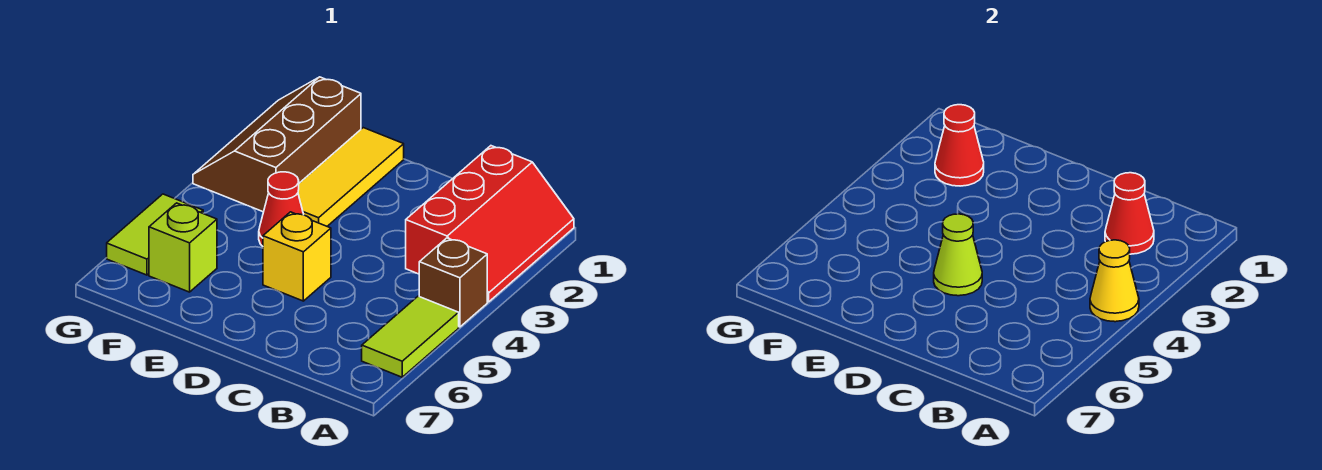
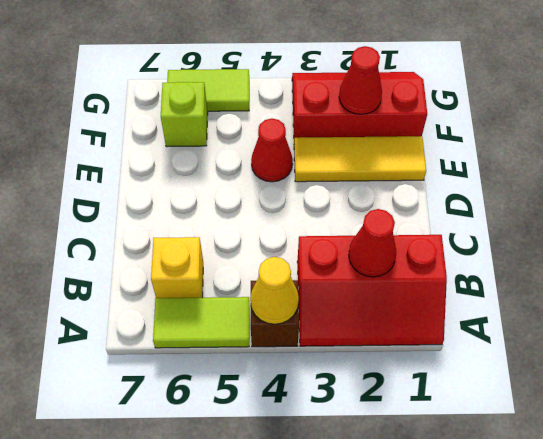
yellow brick D5 level 1 -> yellow brick B6 level 1
lime cone D5 level 2 -> none
brown slope F1:G3 level 1 top F -> red slope F1:G3 level 1 top F

